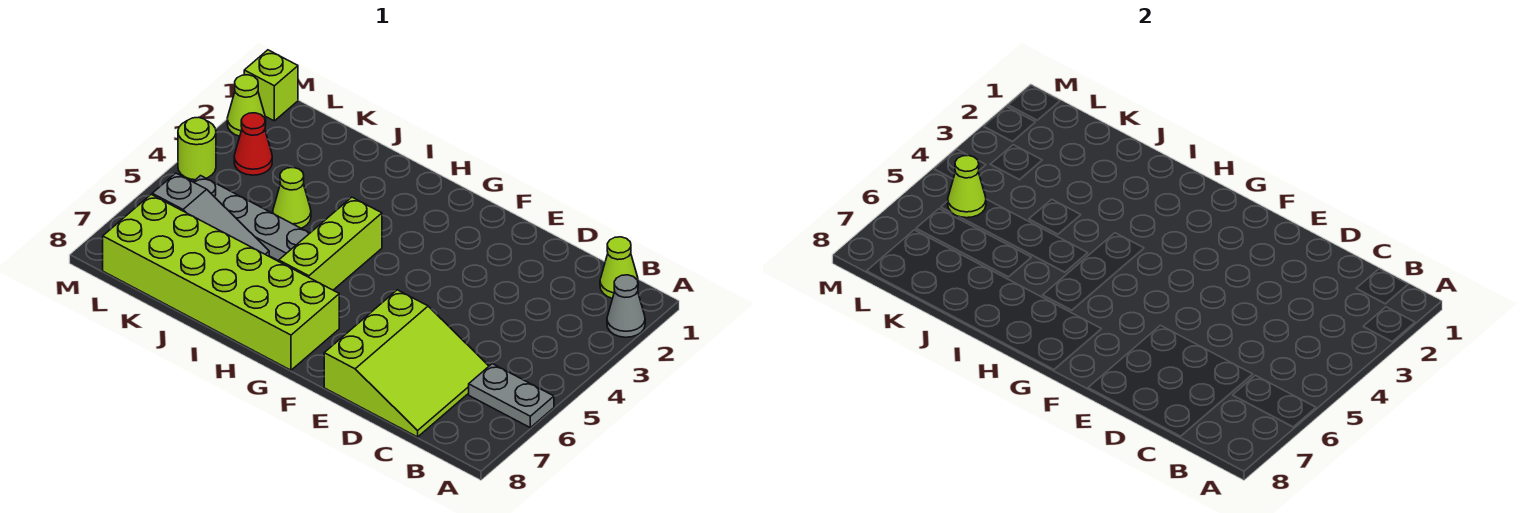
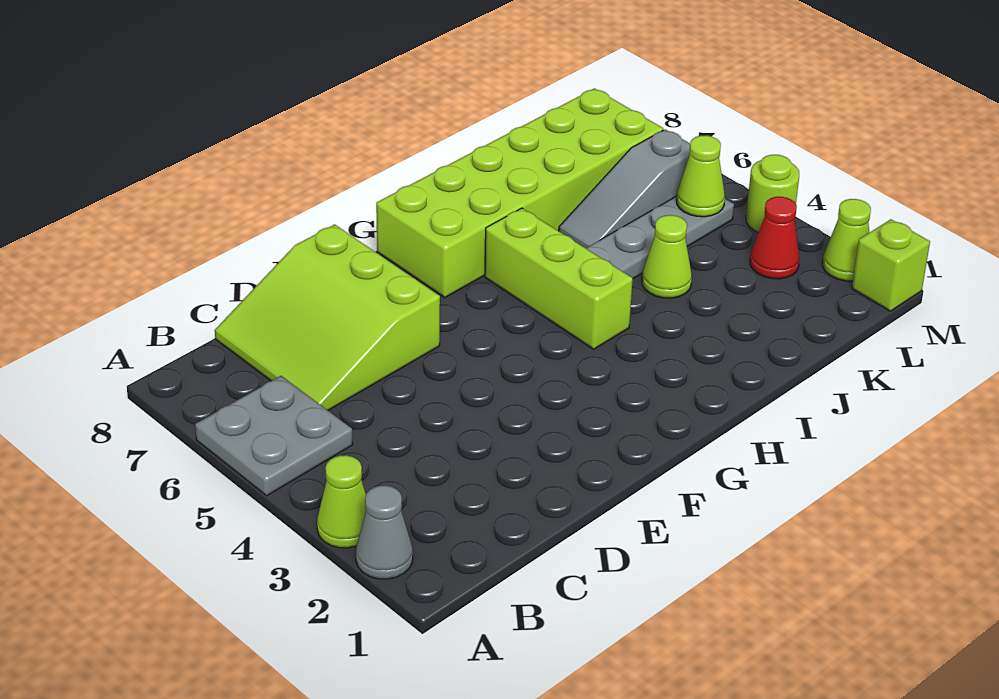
grey plate A6:B6 level 1 -> grey plate A5:B6 level 1
lime cone B1 level 1 -> lime cone A3 level 1

